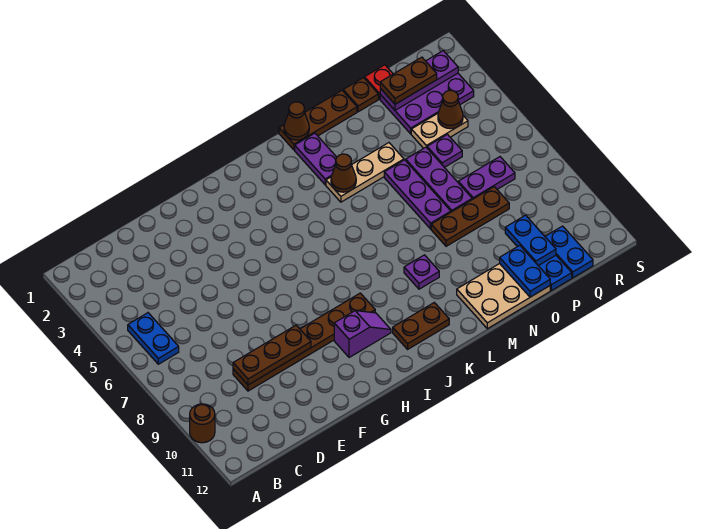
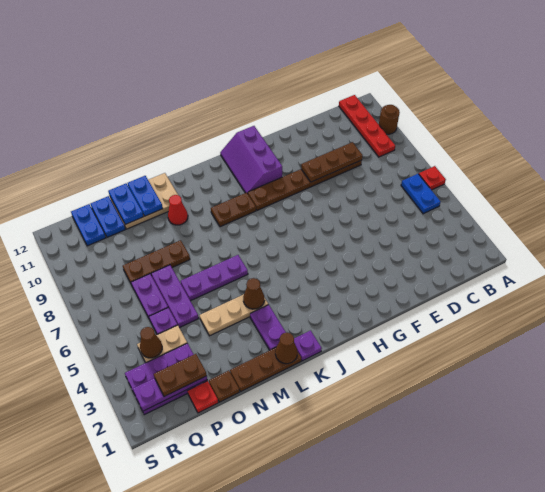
none -> red plate A6 level 1
none -> red plate B9:B12 level 1
purple slope H10:I10 level 1 top H -> purple slope H10:I12 level 1 top H
brown plate J11:K11 level 1 -> brown plate J9:K9 level 1
purple plate L9 level 1 -> purple plate K1 level 1
none -> red cone M10 level 1
purple plate N5:N7 level 1 -> purple plate L6:N6 level 1
purple plate P7:Q7 level 1 -> purple plate P6:P7 level 1
blue plate P10:P11 level 2 -> blue plate N11:N12 level 2

